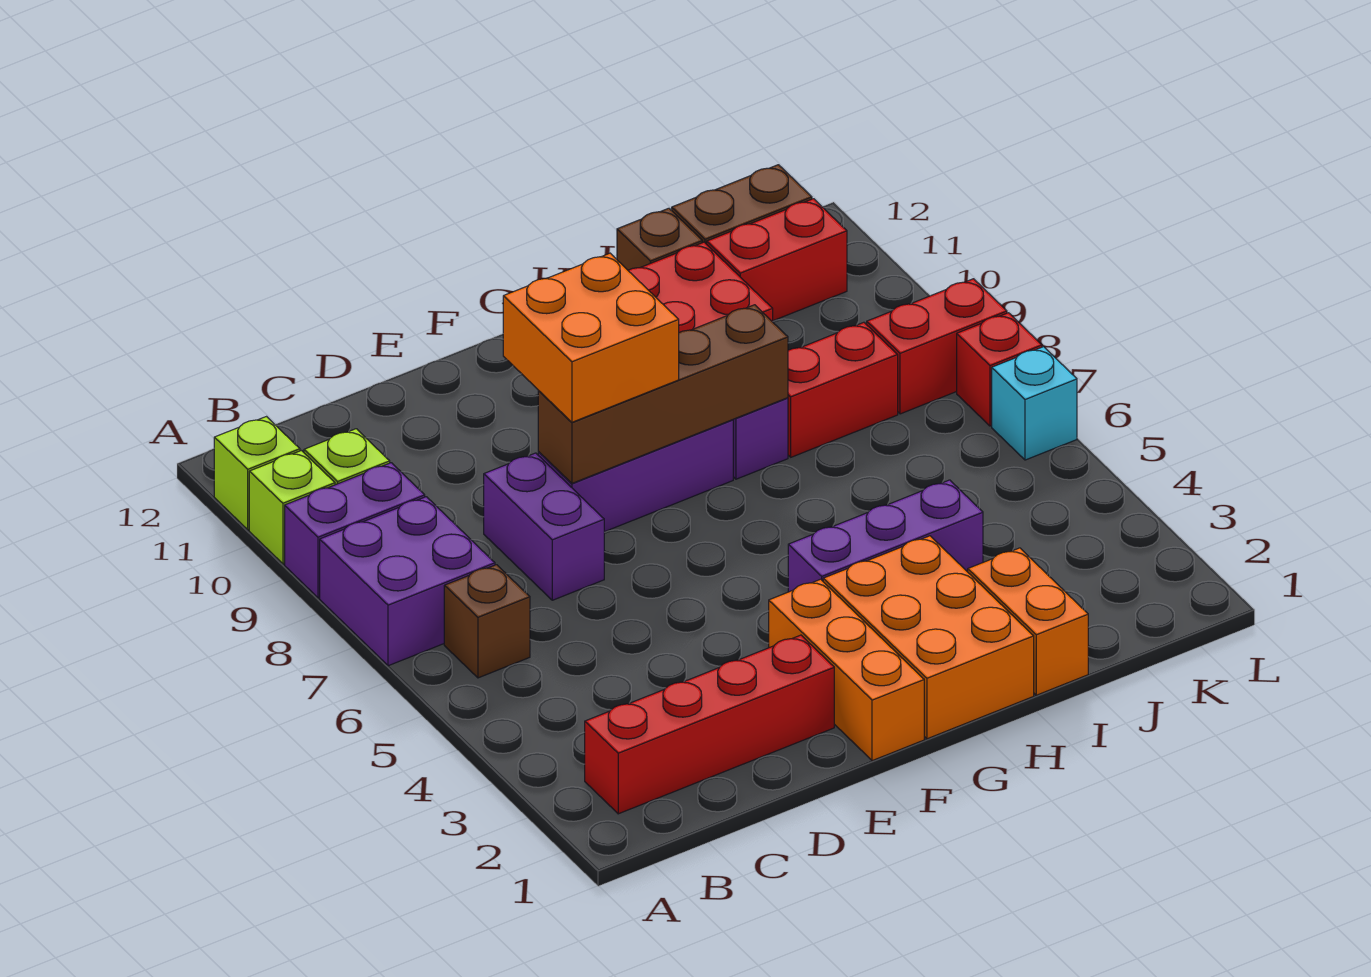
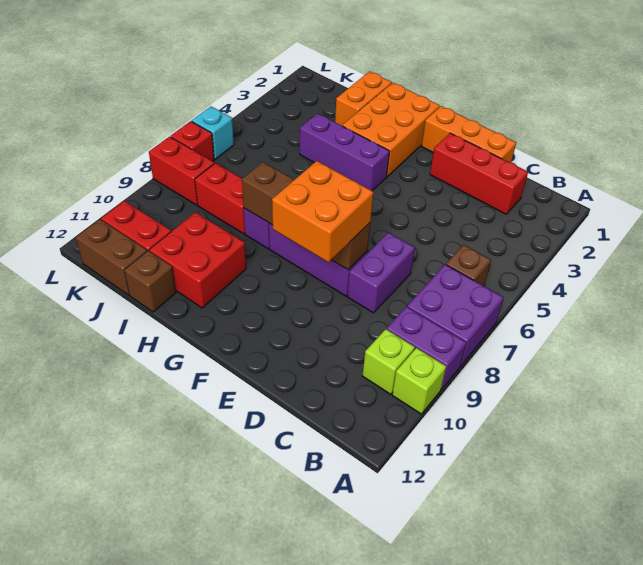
lime brick A11 level 1 -> none
red brick B2:E2 level 1 -> red brick C2:E2 level 1
orange brick F1:F3 level 1 -> orange brick D1:F1 level 1

